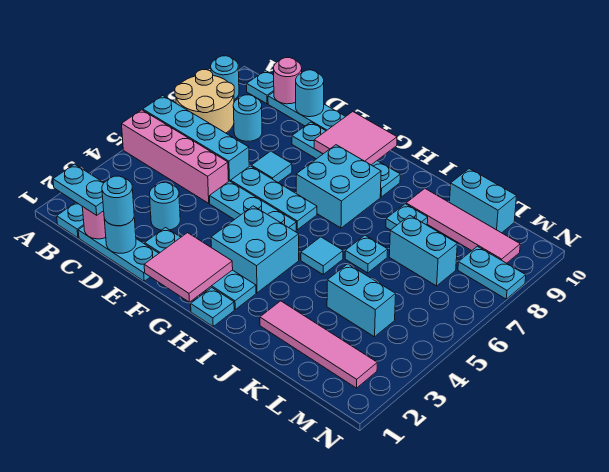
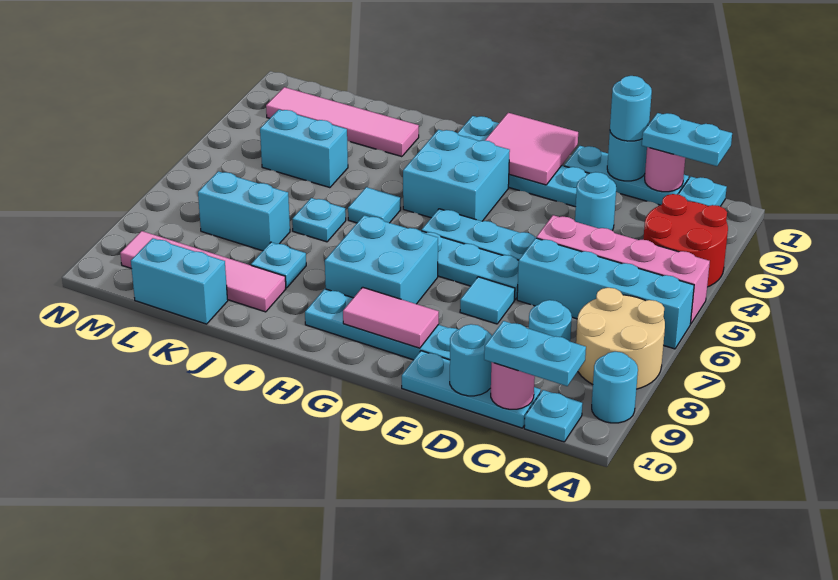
none -> red round brick A3:B4 level 1
pink tile F9:G10 level 2 -> pink tile F9:G9 level 2
cyan plate M8:N8 level 1 -> cyan plate B10:C10 level 3

